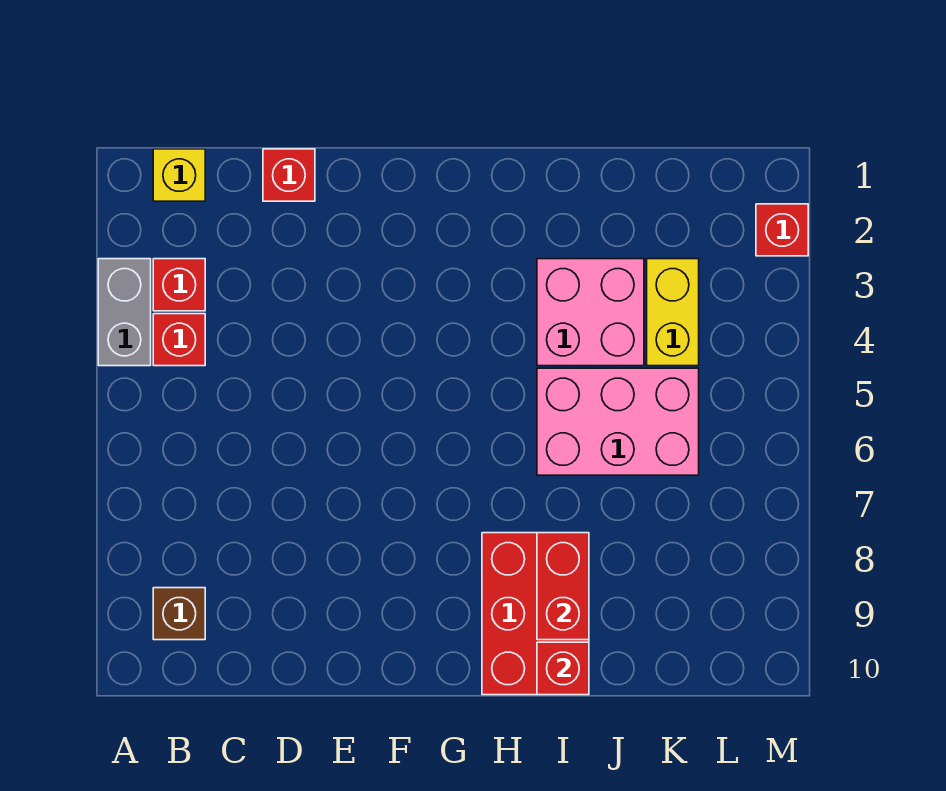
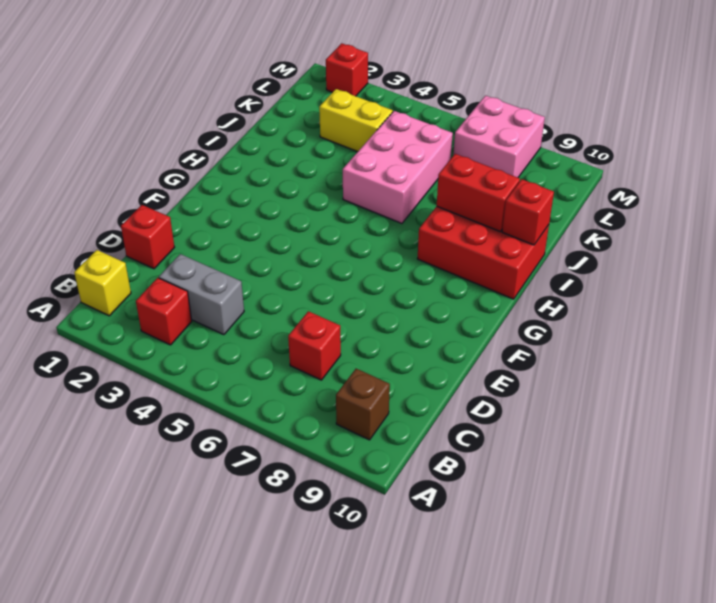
grey brick A3:A4 level 1 -> grey brick C3:C4 level 1
red brick B4 level 1 -> red brick C7 level 1
pink brick I3:J4 level 1 -> pink brick L7:M8 level 1

